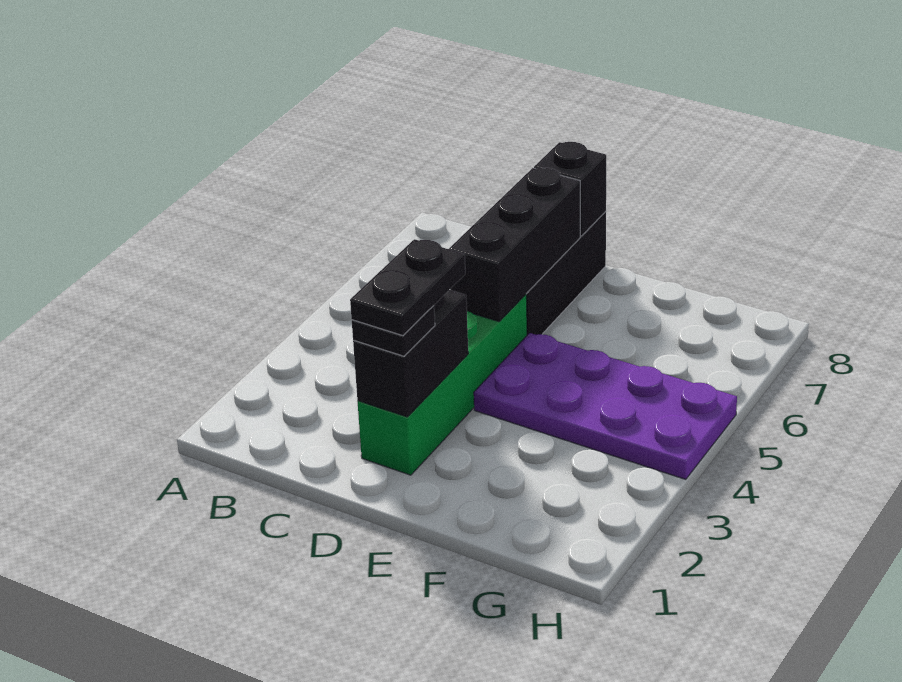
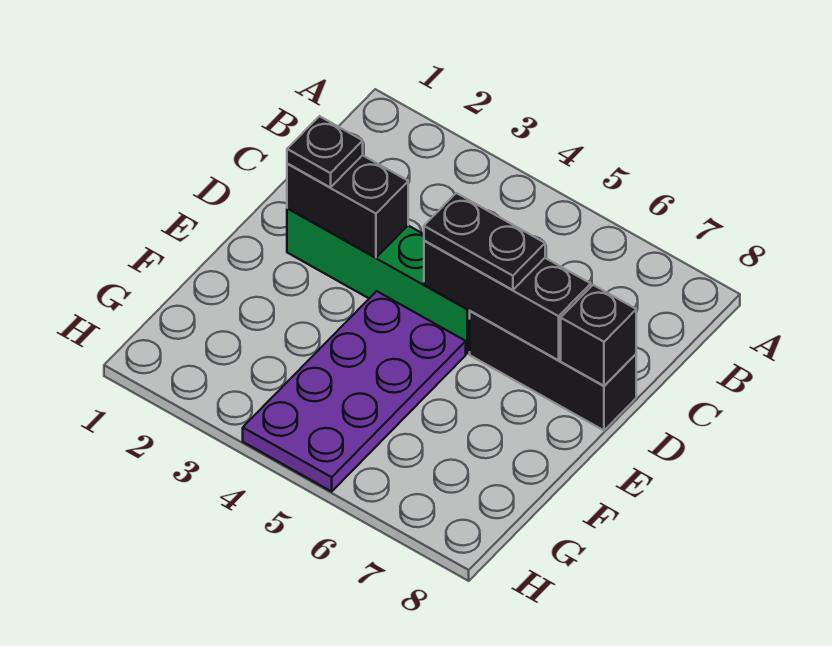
black plate D2:D3 level 4 -> black plate D5:D6 level 3

